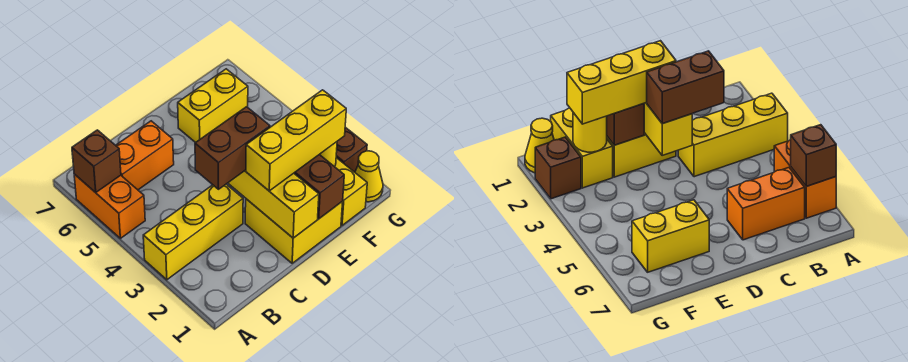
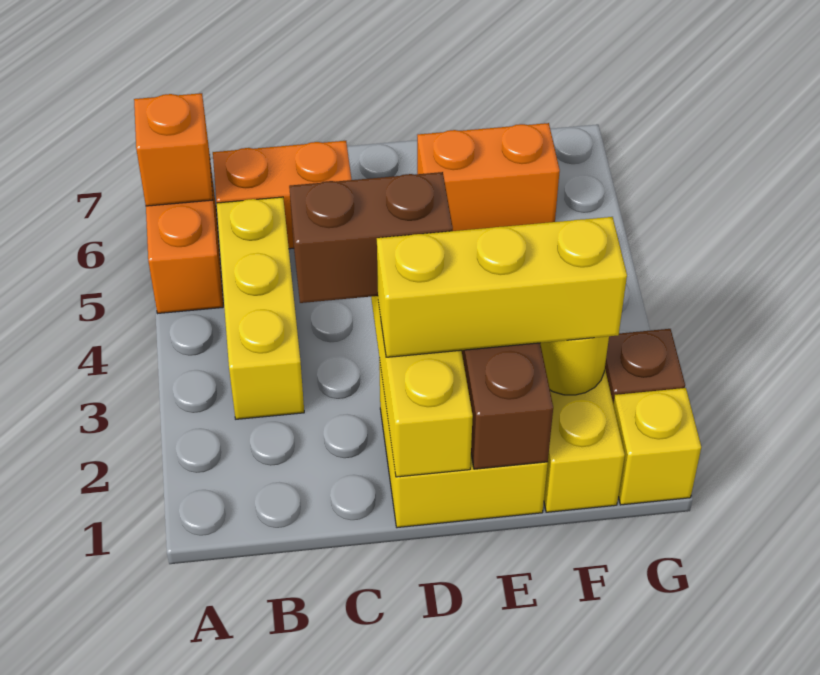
yellow brick A3:C3 level 1 -> yellow brick B3:B5 level 1
brown brick A6 level 2 -> orange brick A6 level 2
yellow brick E6:F6 level 1 -> orange brick E6:F6 level 1
yellow cone G1 level 1 -> yellow brick G1 level 1

